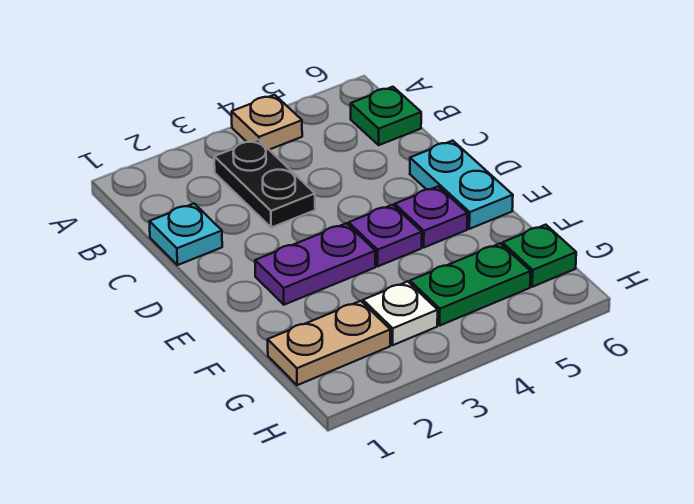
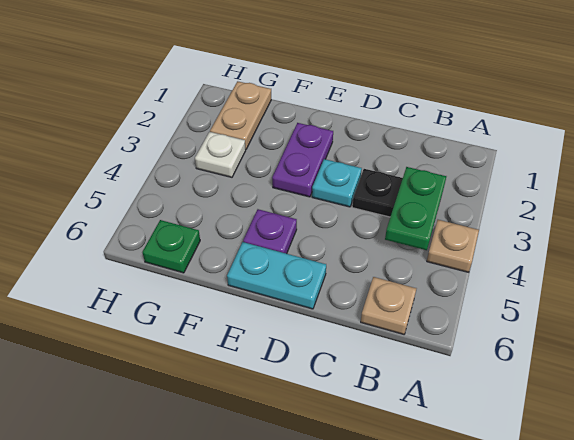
green plate B6 level 1 -> tan plate B6 level 1
cyan plate C1 level 1 -> cyan plate D3 level 1
purple plate E4 level 1 -> none
green plate G4:G5 level 1 -> green plate B3:B4 level 2

